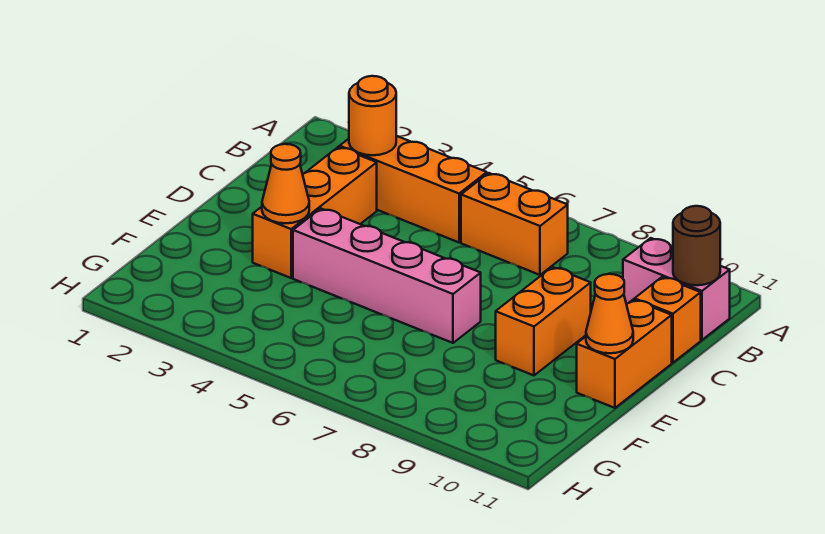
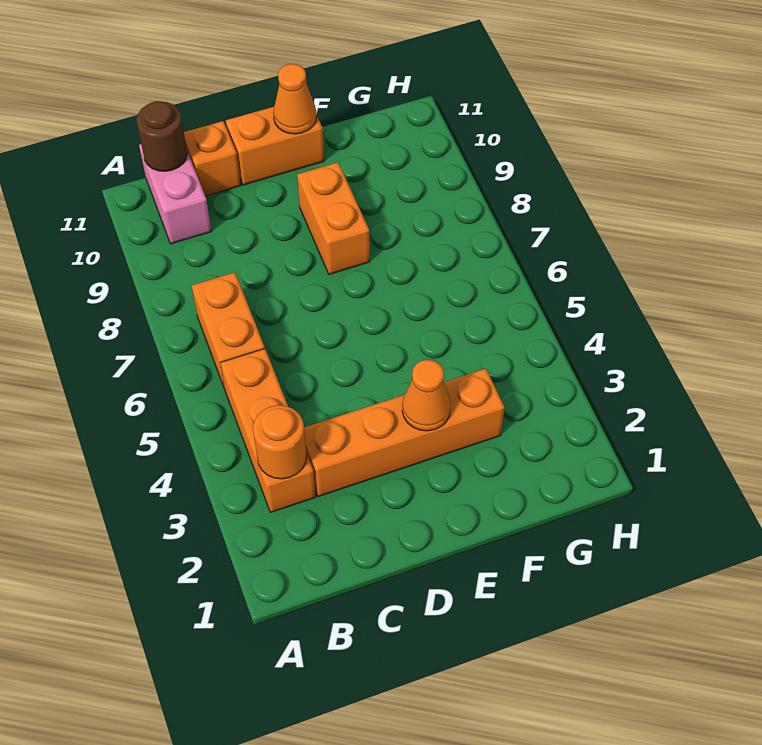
orange brick C3:E3 level 1 -> orange brick C3:F3 level 1
orange brick D9:E9 level 1 -> orange brick E8:E9 level 1
pink brick E4:E7 level 1 -> none

